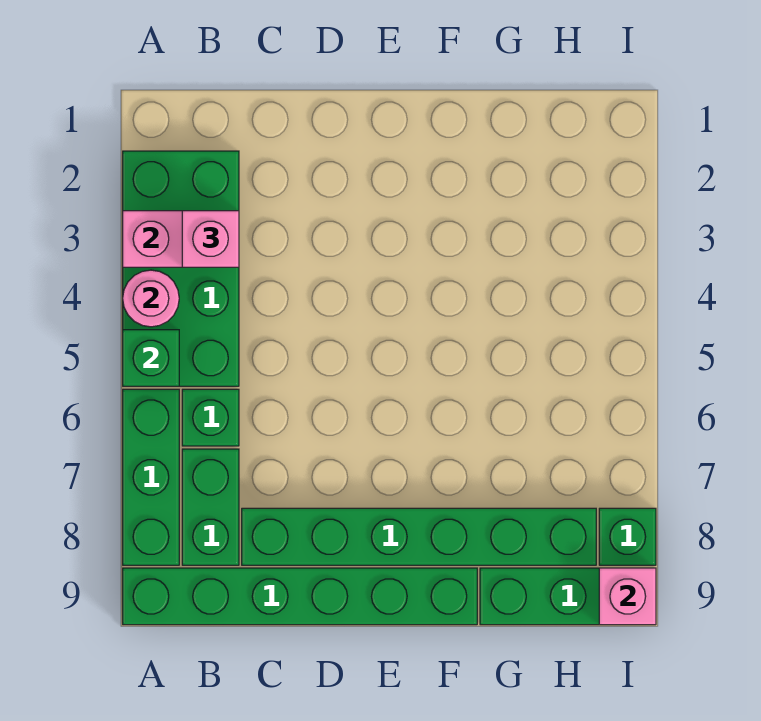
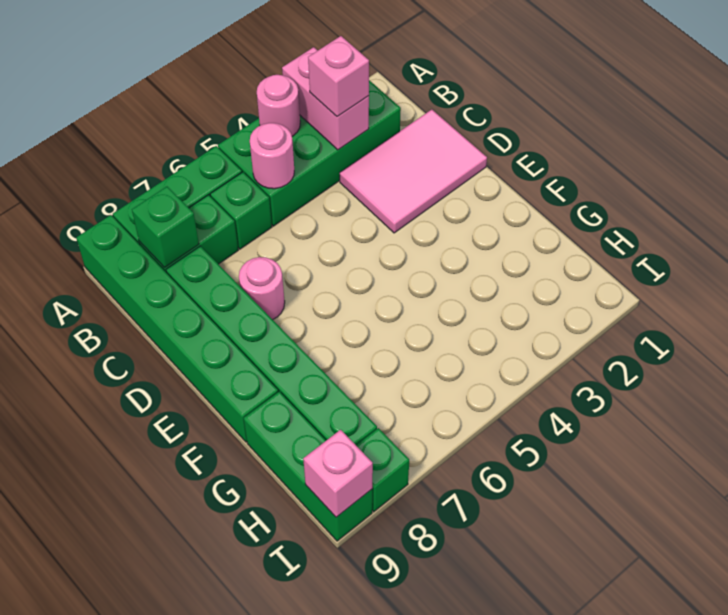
green brick A5 level 2 -> green brick B8 level 2
none -> pink round brick B5 level 2
none -> pink tile C1:D3 level 1
none -> pink round brick D7 level 1

